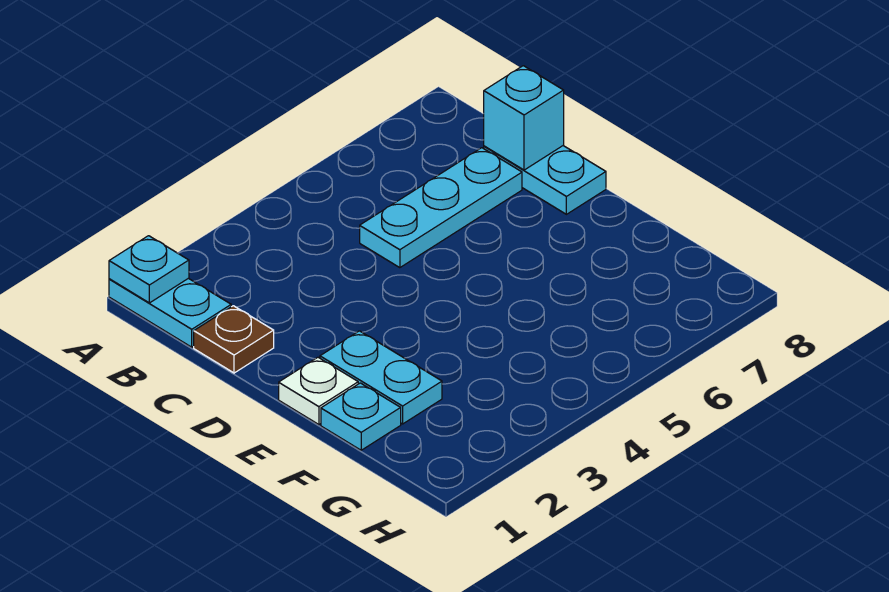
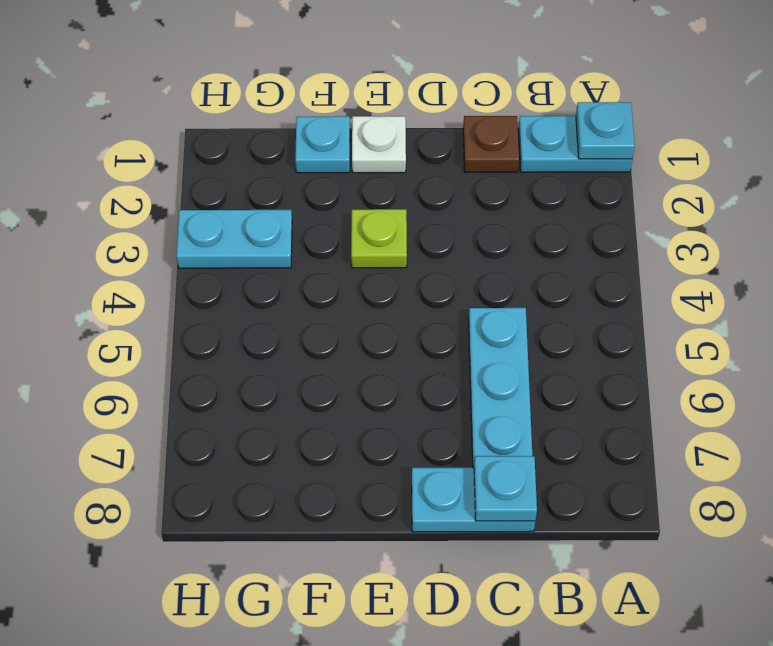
cyan brick C8 level 2 -> cyan plate C8 level 2
cyan plate E2:F2 level 1 -> cyan plate G3:H3 level 1
none -> lime plate E3 level 1

